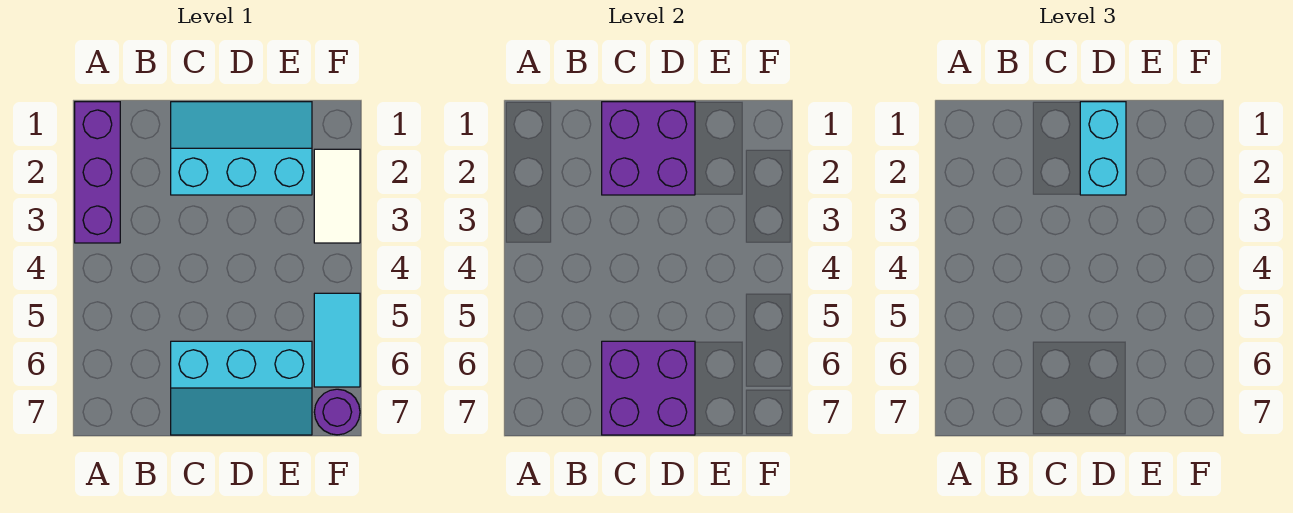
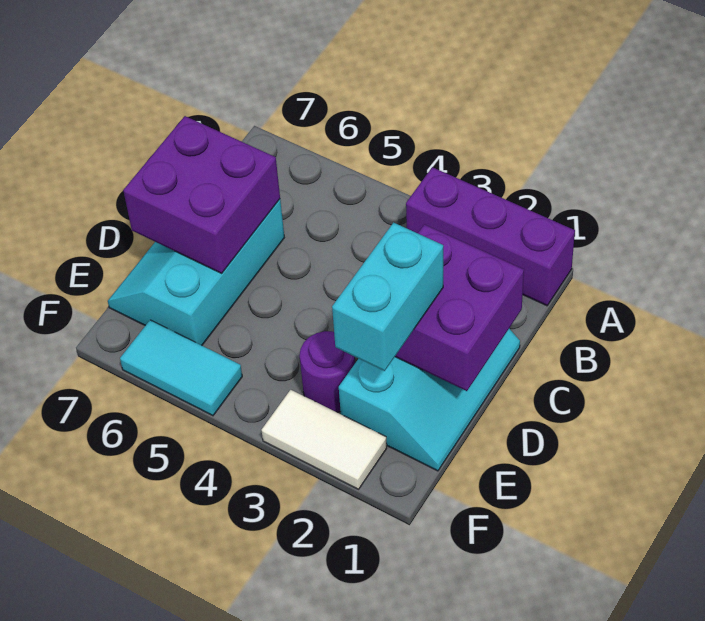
cyan brick D1:D2 level 3 -> cyan brick D2:E2 level 3
purple round brick F7 level 1 -> purple round brick E3 level 1

